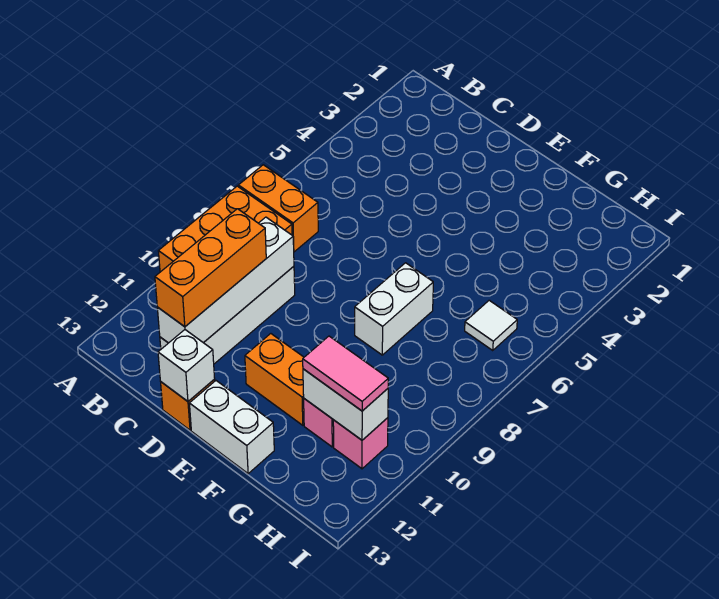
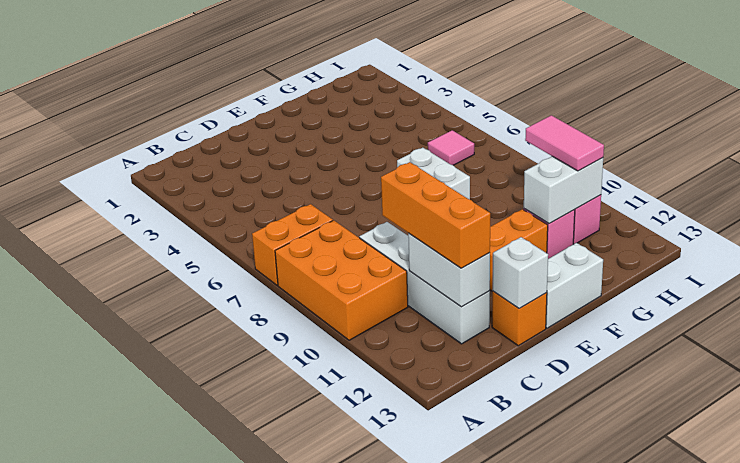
white brick C9:C12 level 2 -> white brick C11:C12 level 2
pink tile G11:H11 level 3 -> pink tile H10:H11 level 3
white tile H6 level 1 -> pink tile H6 level 1

